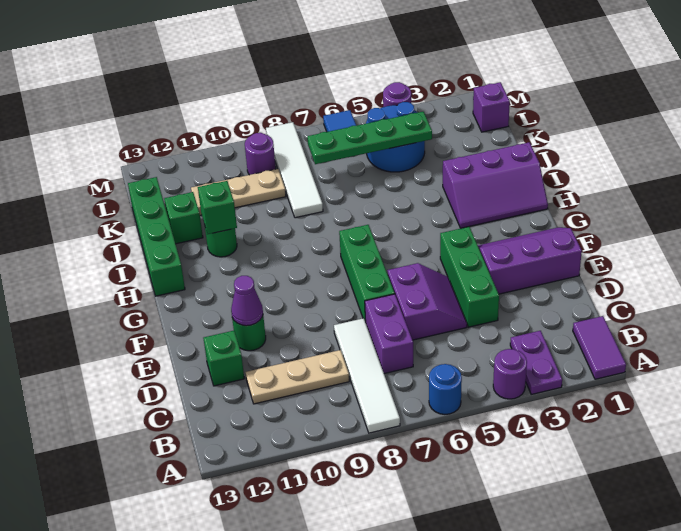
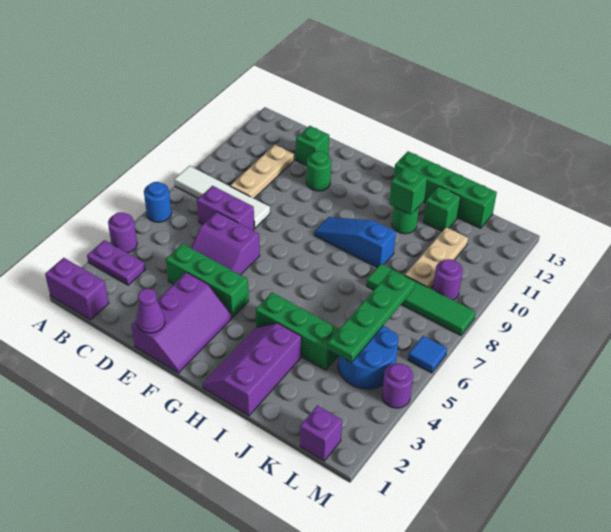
purple tile A1:B1 level 1 -> purple brick A1:B1 level 1
green brick E7:G7 level 1 -> green brick H4:J4 level 1
purple cone E11 level 2 -> purple cone E1 level 2
none -> blue slope G9:I9 level 1 top I
white tile J8:M8 level 1 -> green tile J8:M8 level 1

